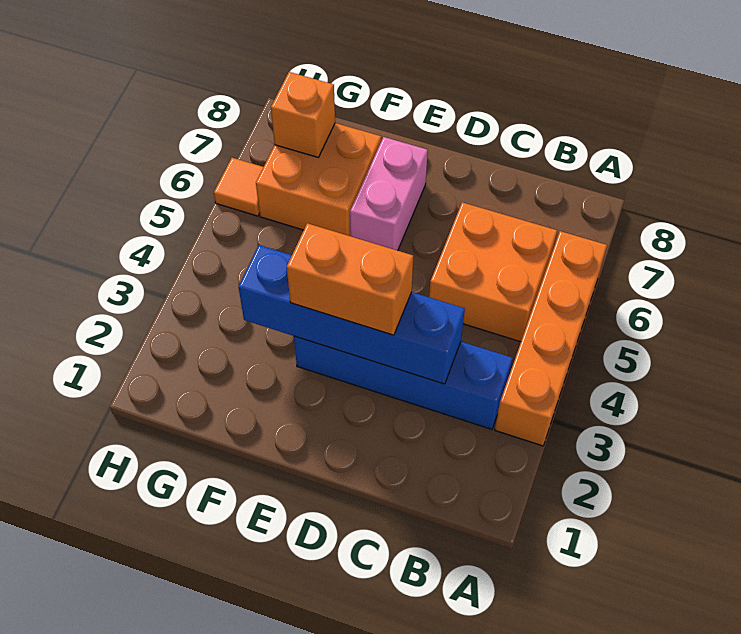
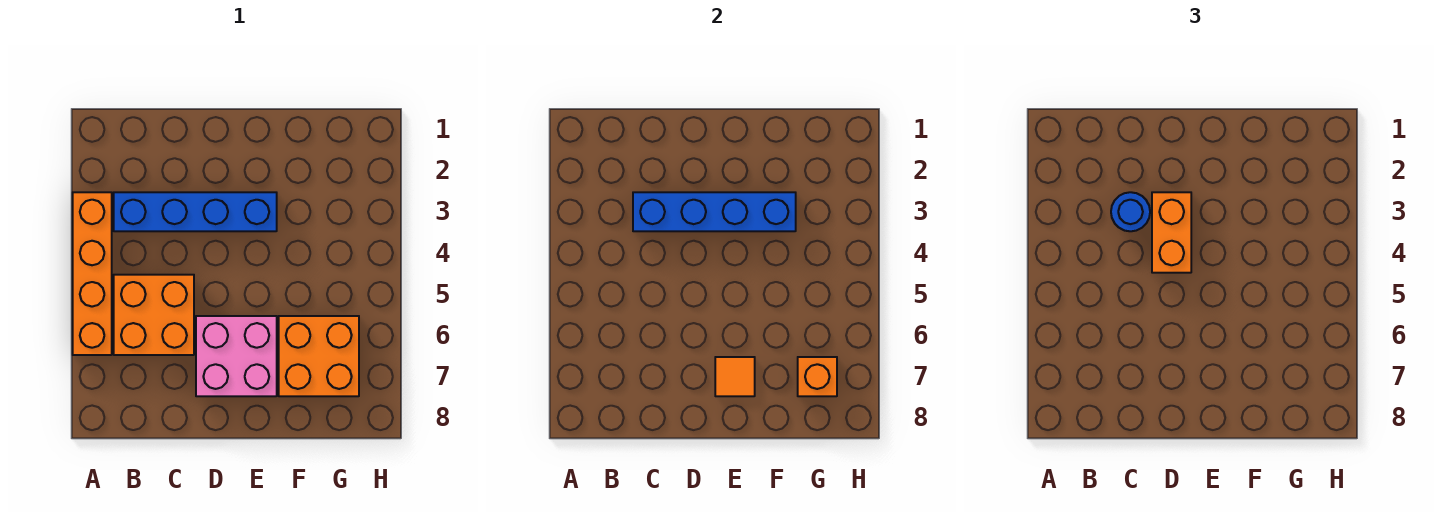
none -> blue round brick C3 level 3
orange brick D3:E3 level 3 -> orange brick D3:D4 level 3
pink brick E6:E7 level 1 -> pink brick D6:E7 level 1
orange tile H6 level 1 -> orange tile E7 level 2

